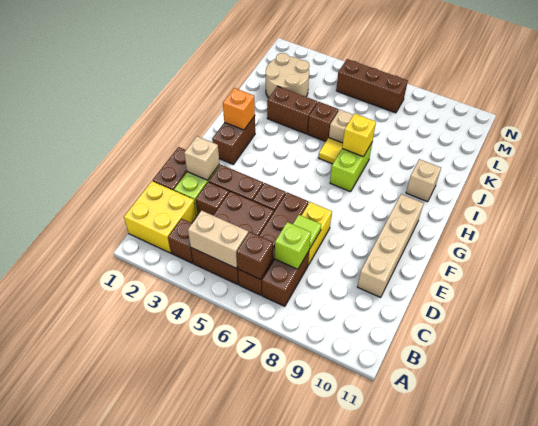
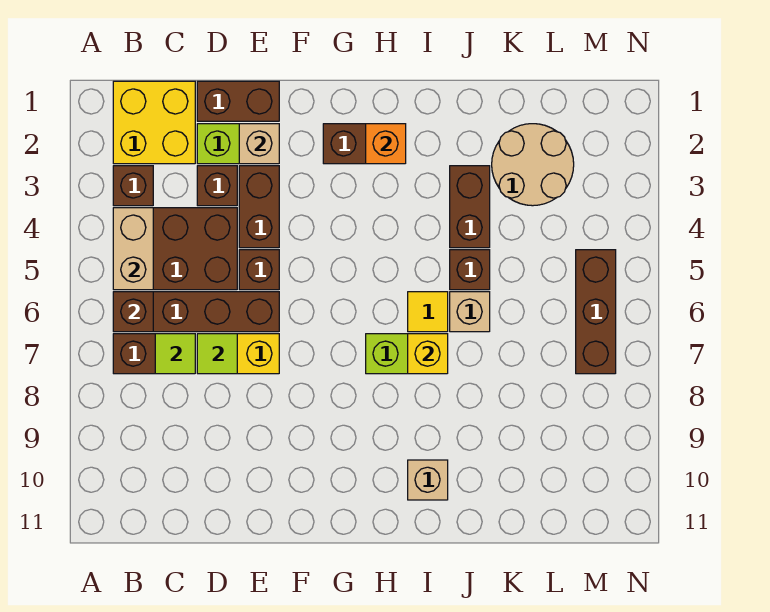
lime brick C7 level 2 -> lime tile C7 level 2
tan brick D10:G10 level 1 -> none

